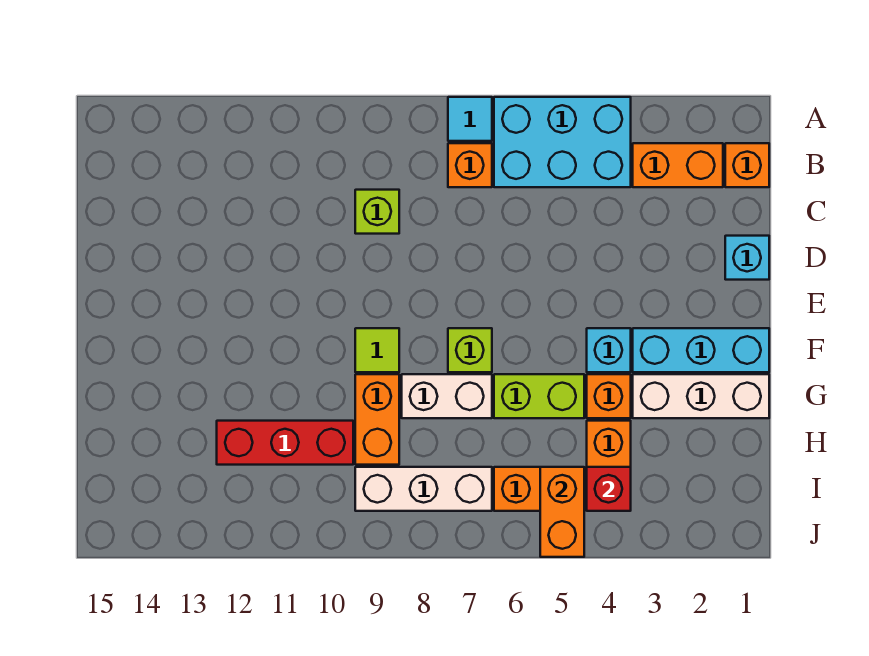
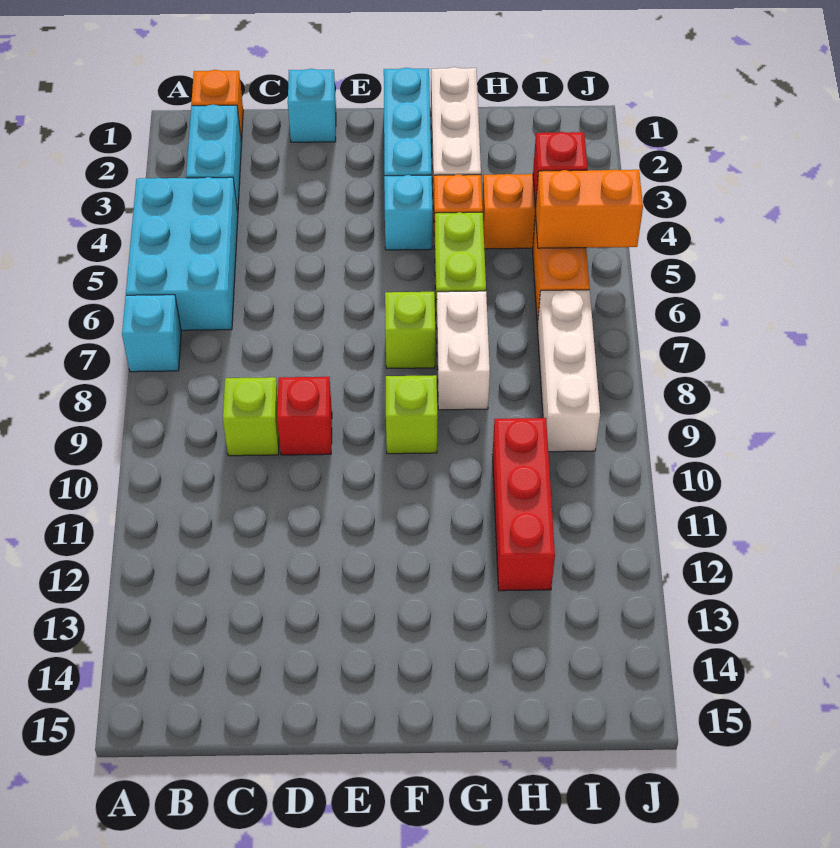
cyan tile A7 level 1 -> cyan brick A7 level 1
orange brick B2:B3 level 1 -> cyan brick B2:B3 level 1
orange brick B7 level 1 -> none
none -> red brick D9 level 1
lime tile F9 level 1 -> lime brick F9 level 1
orange brick G9:H9 level 1 -> none

